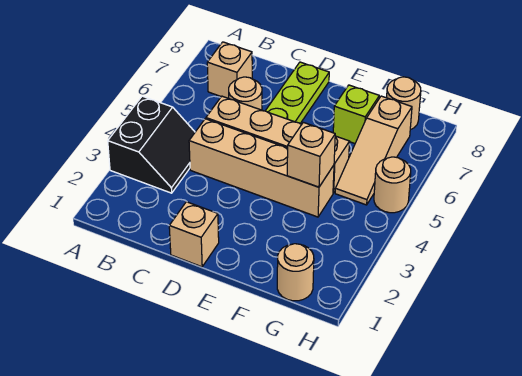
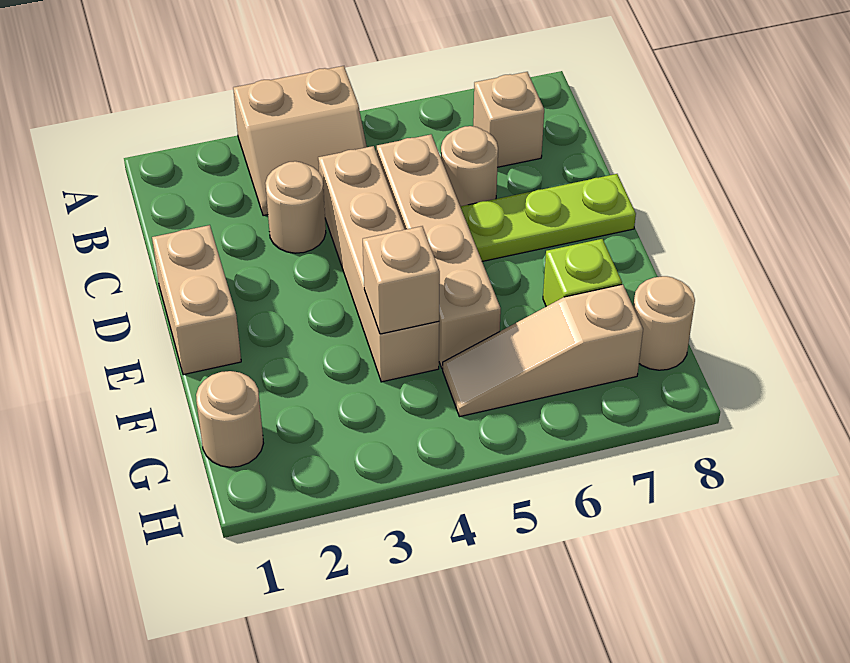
black slope A3:B4 level 1 top A -> tan slope A3:B4 level 1 top A
tan brick D1 level 1 -> tan brick D1:E1 level 1
tan round brick H5 level 1 -> tan round brick C3 level 1

